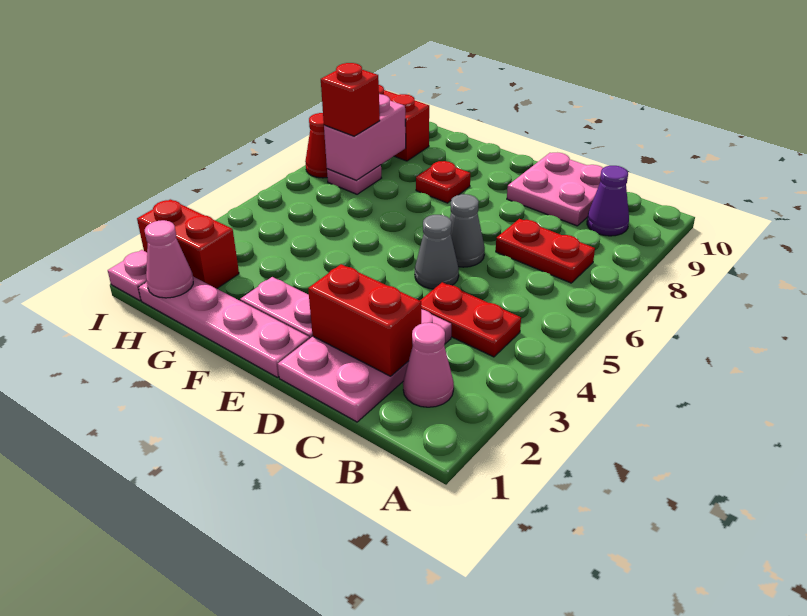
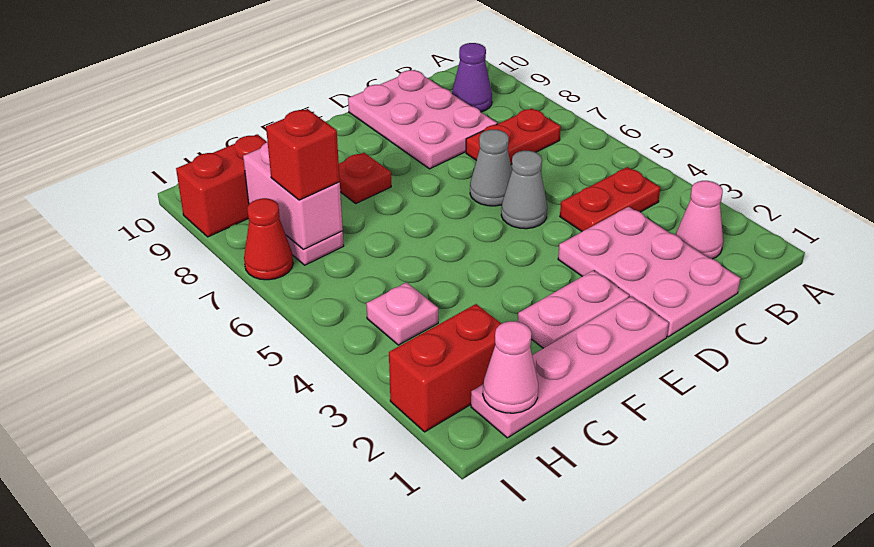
red brick C2:D2 level 2 -> none
pink plate C9:D10 level 1 -> pink plate C8:D10 level 1
pink plate I1 level 1 -> pink plate H4 level 1

